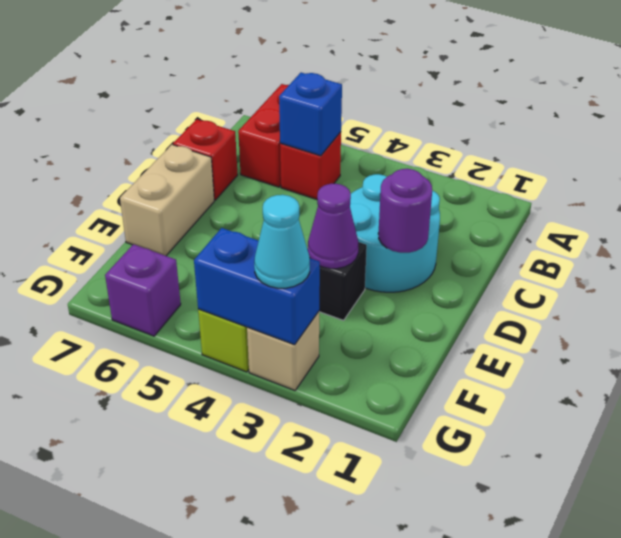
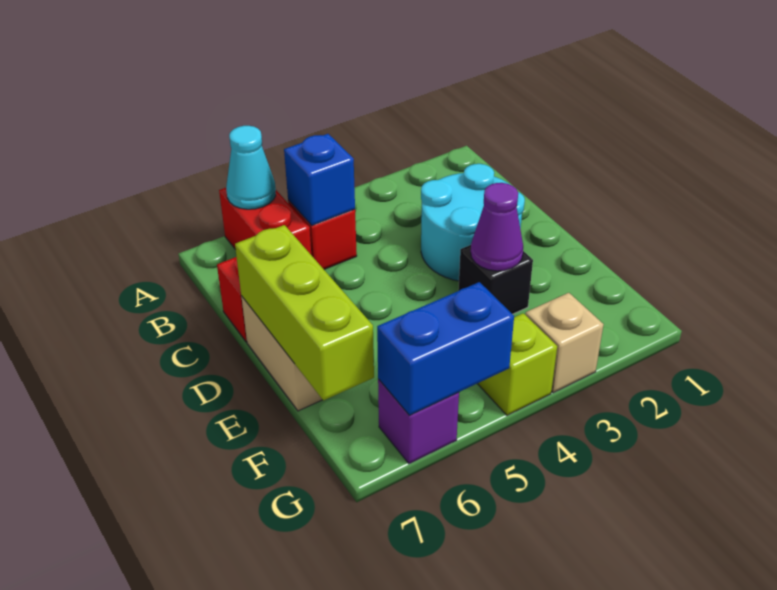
purple round brick D2 level 2 -> none
none -> lime brick D7:F7 level 2
blue brick G3:G4 level 2 -> blue brick G5:G6 level 2
cyan cone G3 level 3 -> cyan cone A6 level 2

